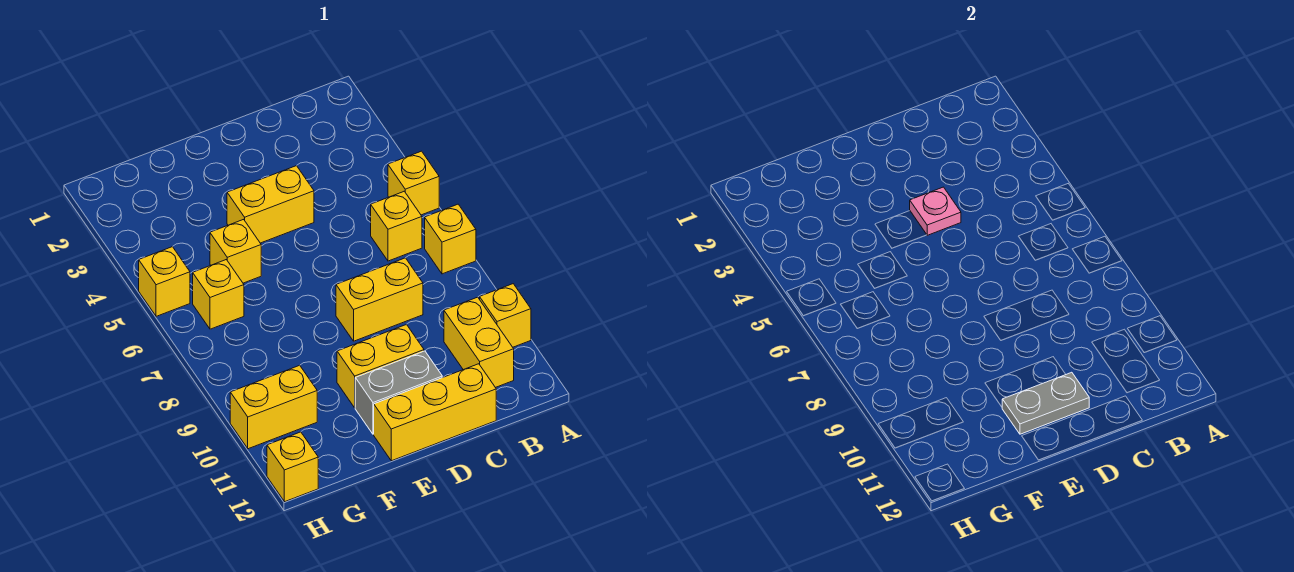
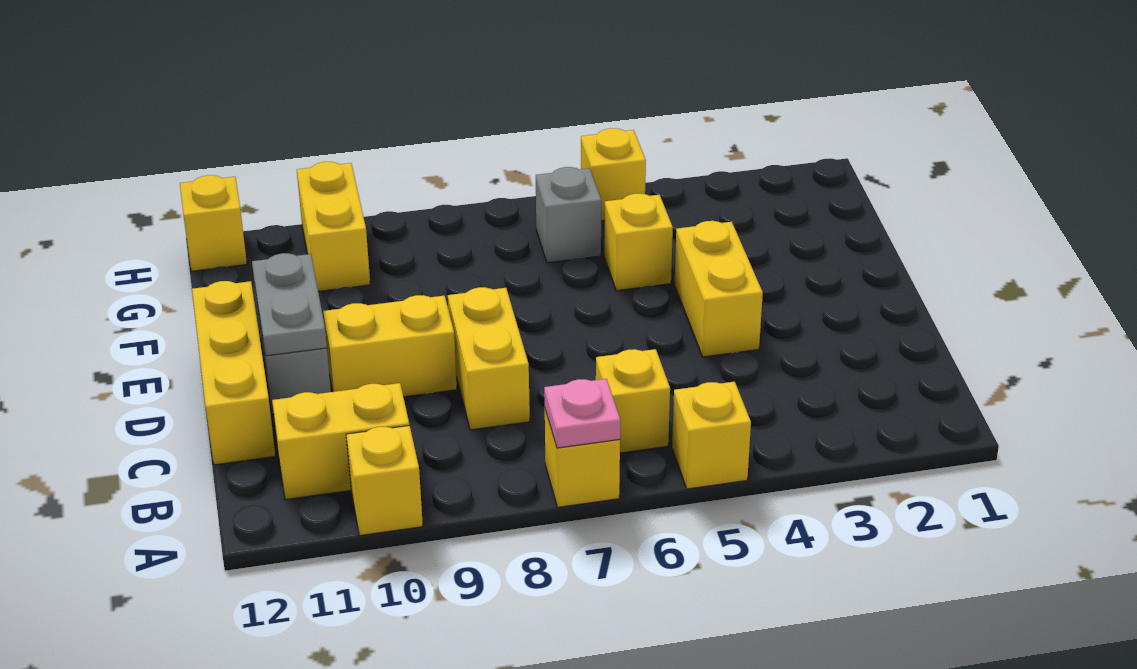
pink plate D4 level 2 -> pink plate A7 level 2
yellow brick D10:E10 level 1 -> yellow brick D9:D10 level 1
yellow brick G6 level 1 -> grey brick G6 level 1

